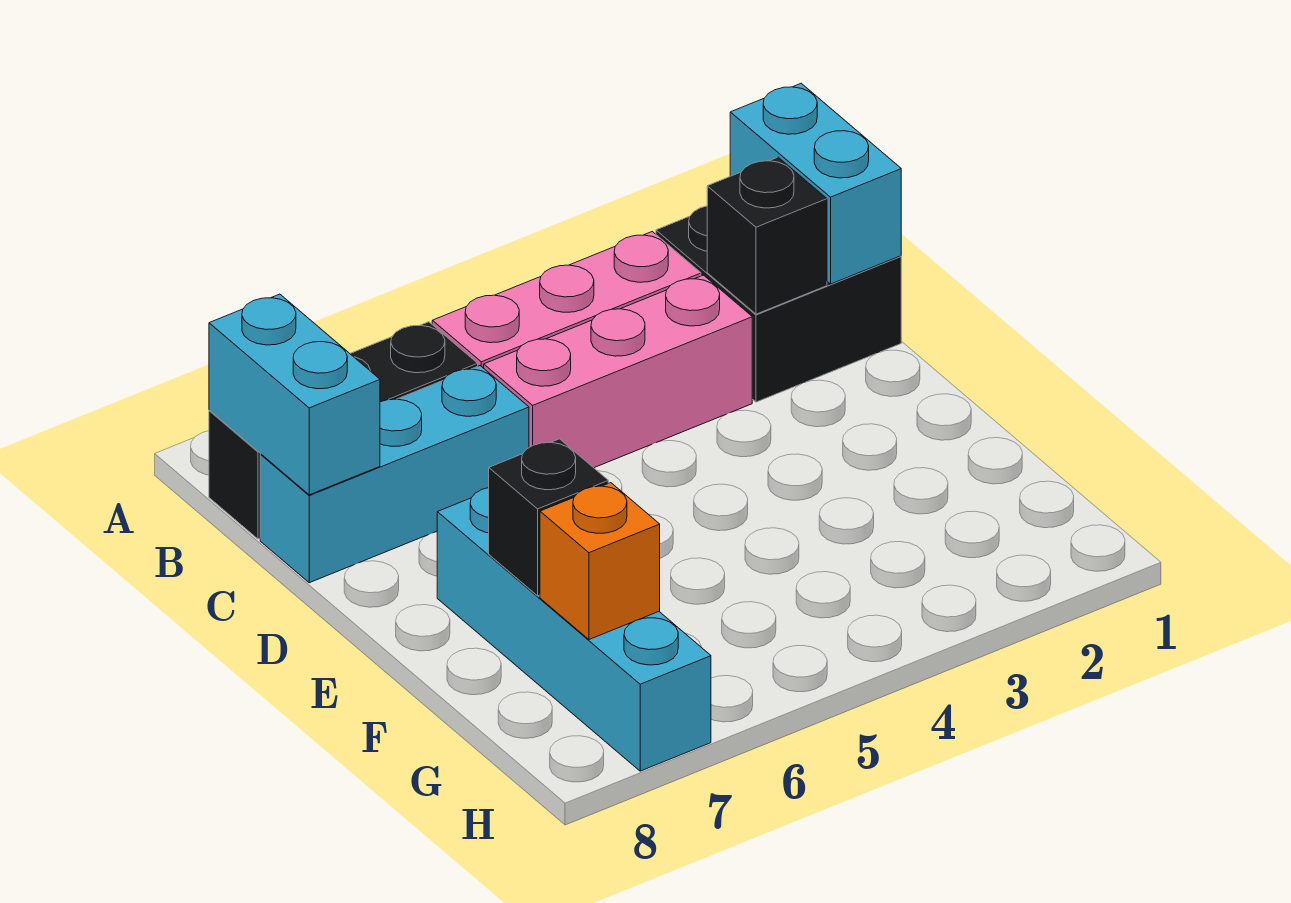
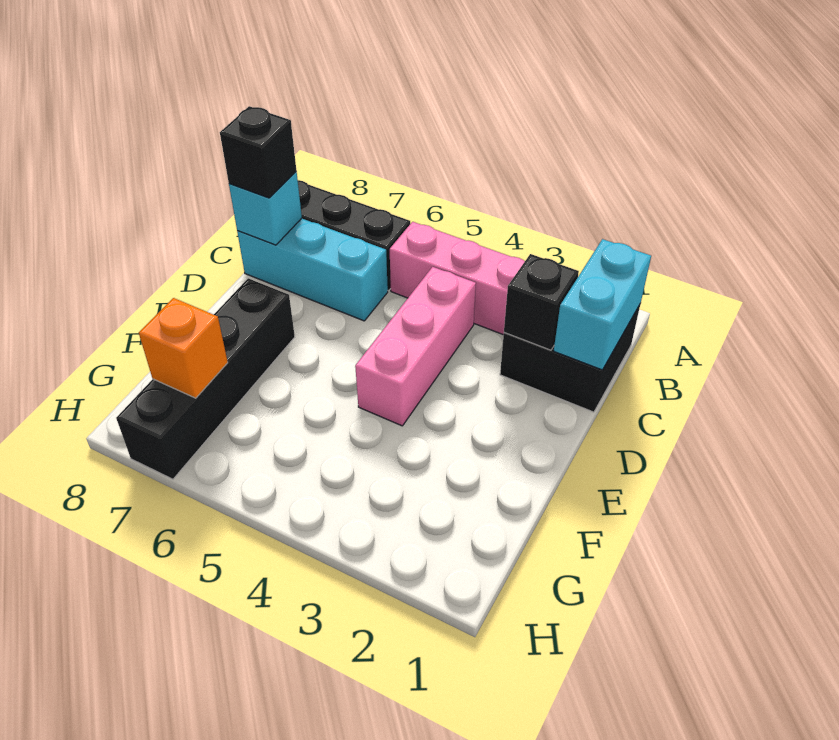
cyan brick B8:C8 level 2 -> cyan brick C8 level 2
pink brick C3:C5 level 1 -> pink brick C4:E4 level 1
cyan brick E7:H7 level 1 -> black brick E7:H7 level 1
black brick F7 level 2 -> black brick C8 level 3

